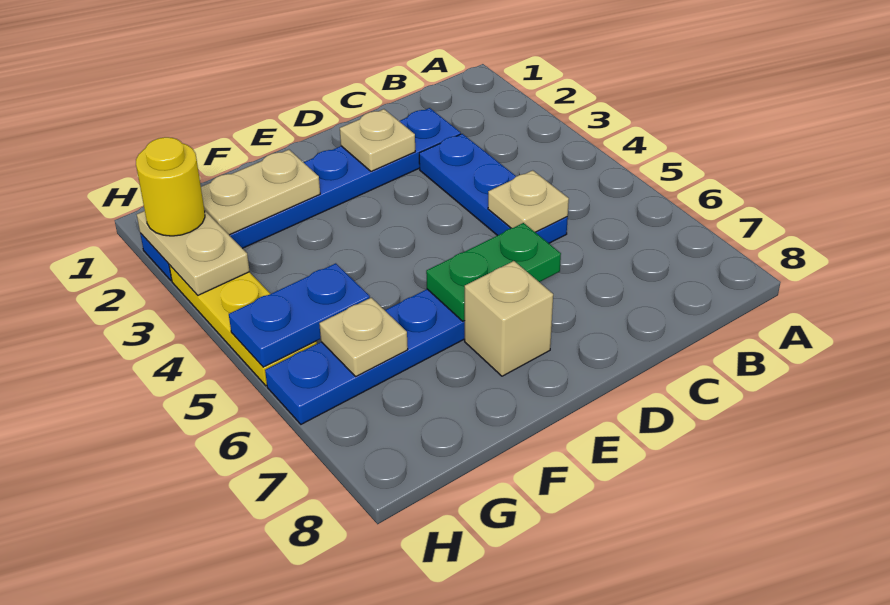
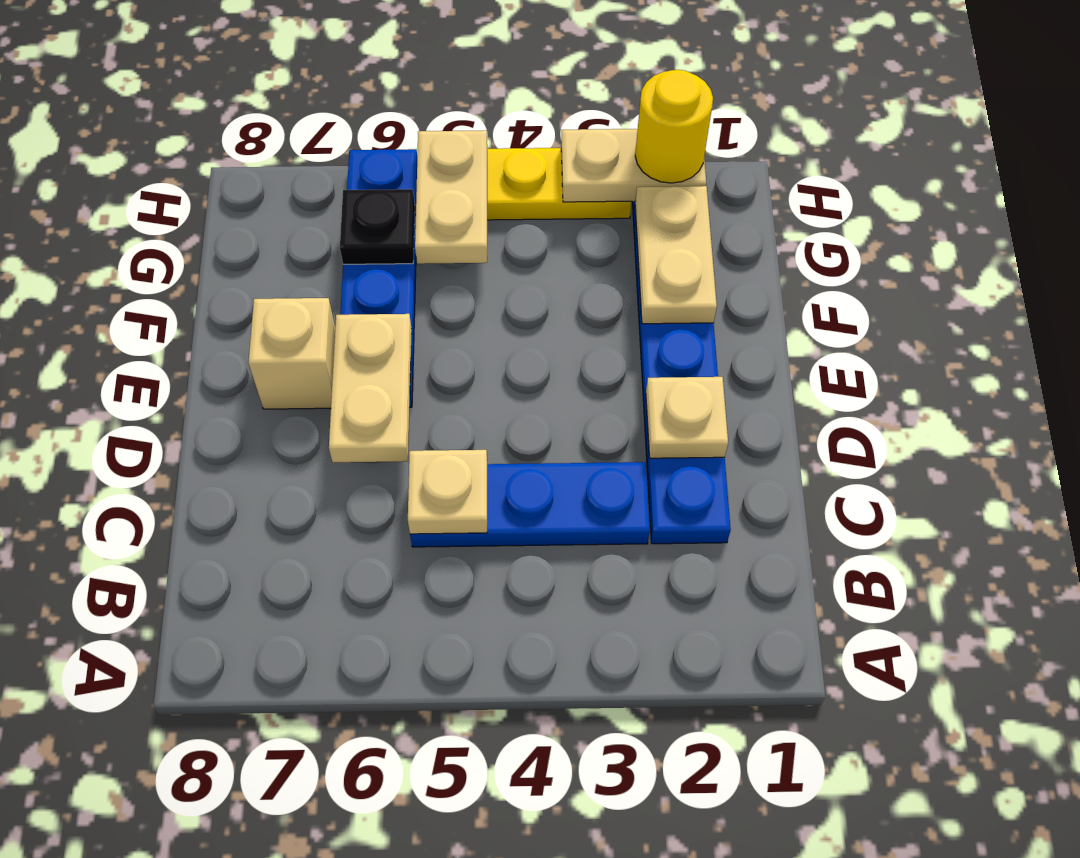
green plate D6:E6 level 2 -> tan plate D6:E6 level 2
blue plate G5:H5 level 2 -> tan plate G5:H5 level 2
tan plate G6 level 2 -> black plate G6 level 2

